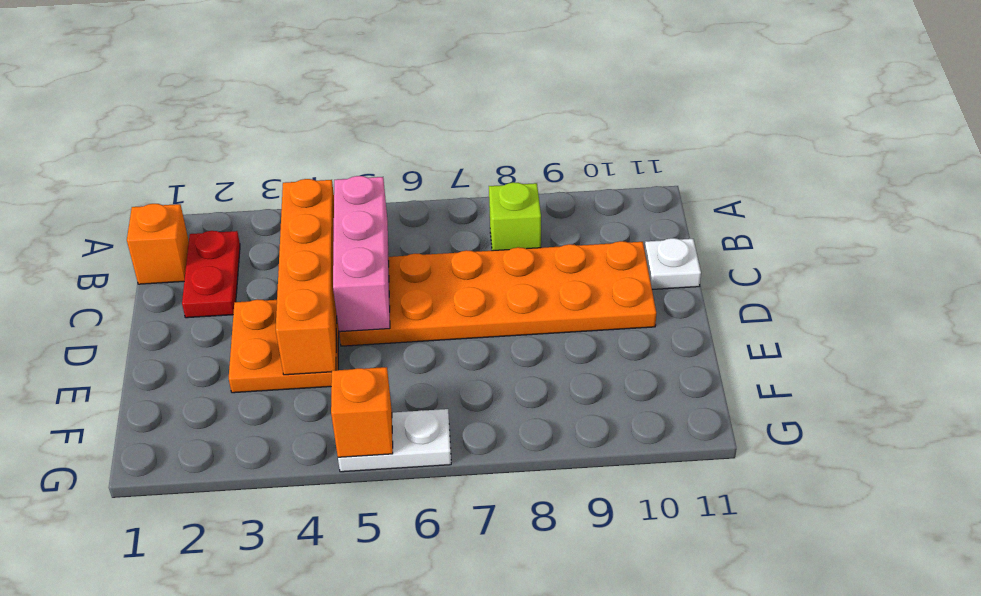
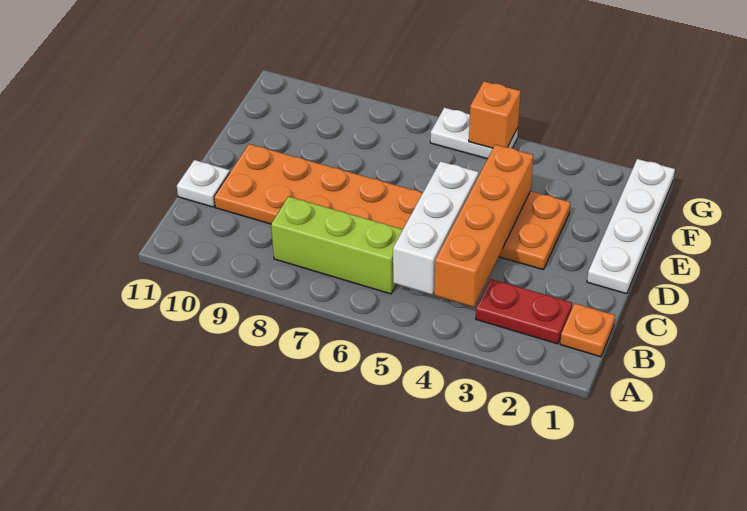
orange brick B1 level 1 -> orange plate B1 level 1
red plate B2:C2 level 1 -> red plate B2:B3 level 1
pink brick B5:D5 level 2 -> white brick B5:D5 level 2
lime brick B8 level 1 -> lime brick B6:B8 level 1
none -> white plate D1:G1 level 1

